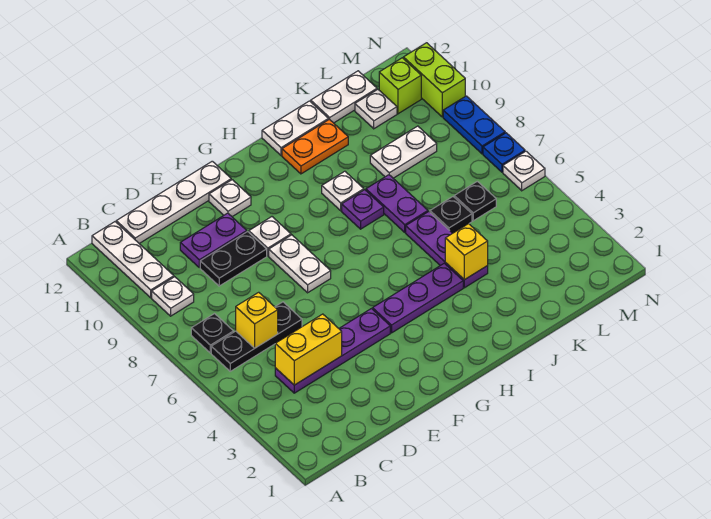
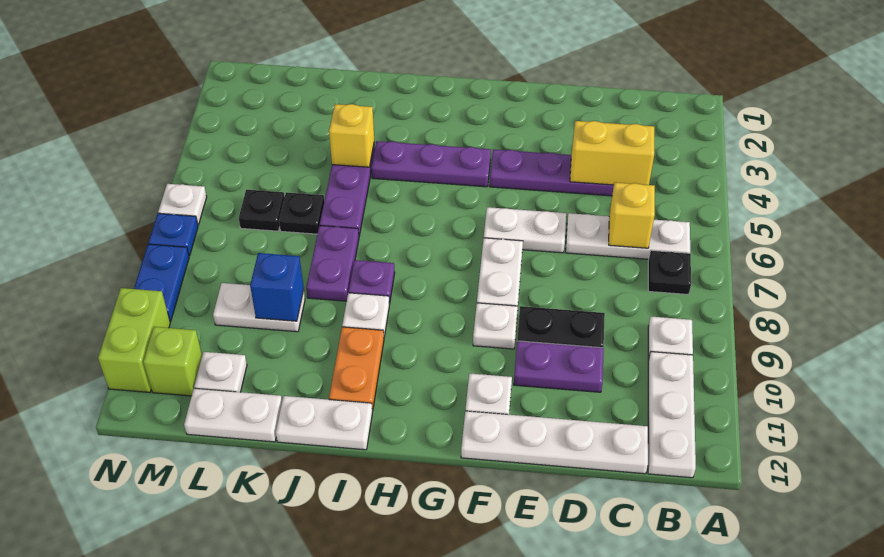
black plate B6:D6 level 1 -> white plate B6:D6 level 1
none -> white plate E6:F6 level 1
orange plate I11:J11 level 1 -> orange plate I10:I11 level 1
none -> blue brick K9 level 2

